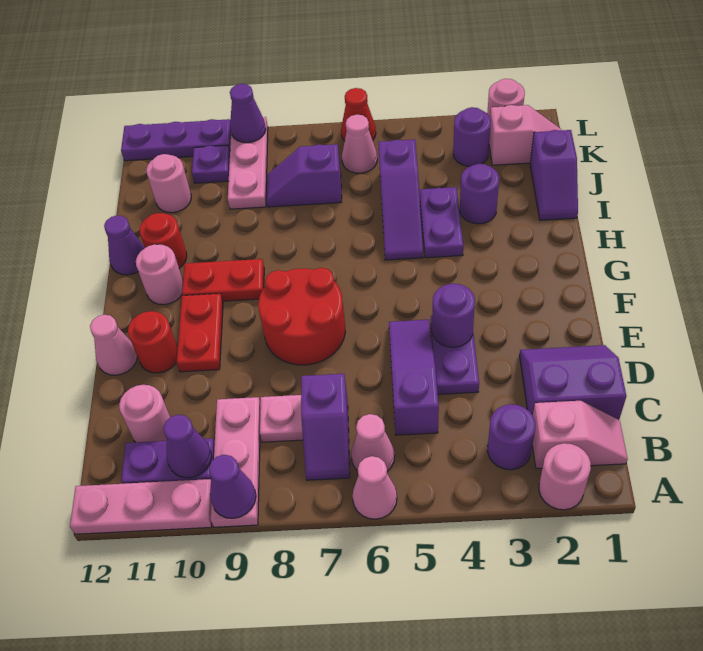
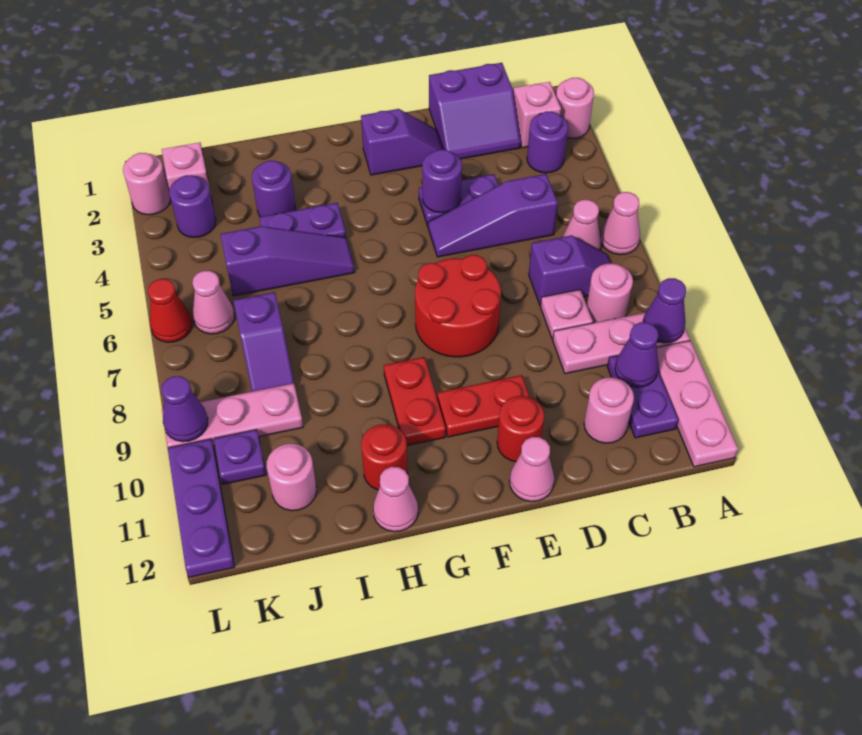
purple slope C1:D2 level 1 top C -> purple slope C1:D2 level 1 top 1
pink round brick G11 level 1 -> pink round brick B8 level 1
purple cone H12 level 1 -> pink cone H12 level 1
purple slope I1:J1 level 1 top J -> purple slope E2:F2 level 1 top F

